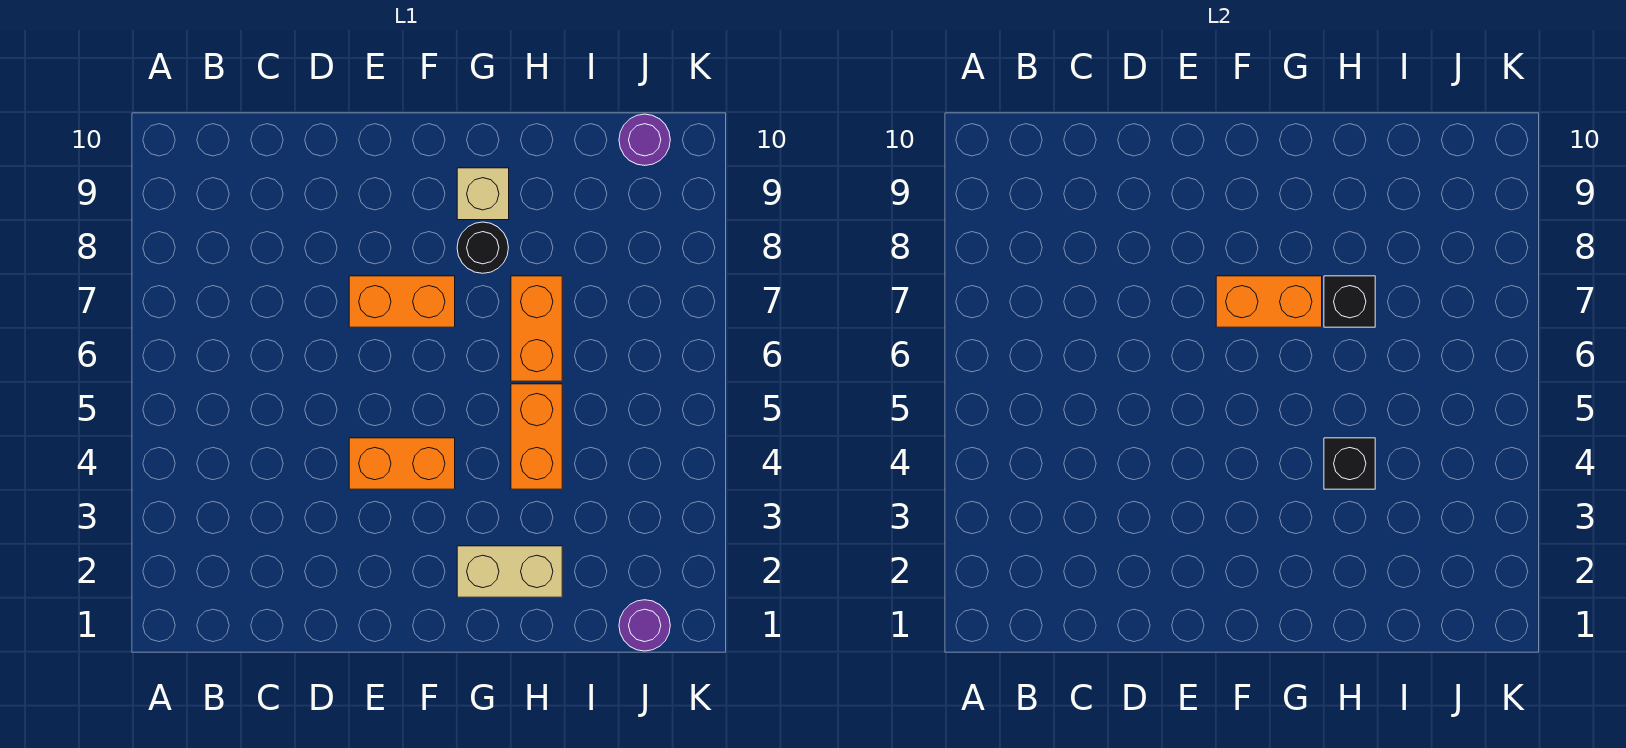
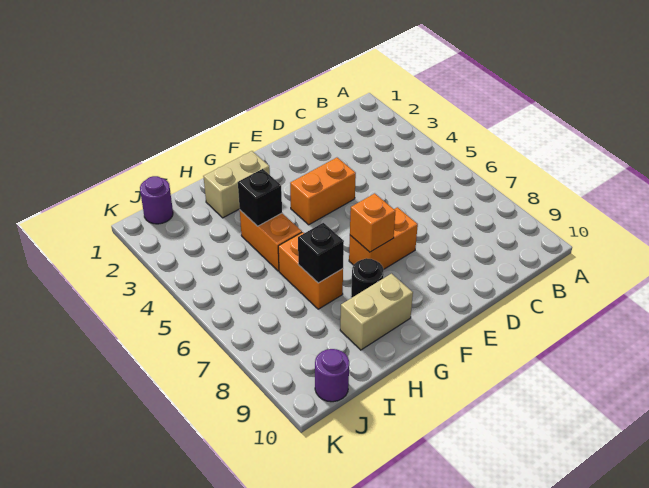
orange brick F7:G7 level 2 -> orange brick F7 level 2
tan brick G9 level 1 -> tan brick G9:H9 level 1

